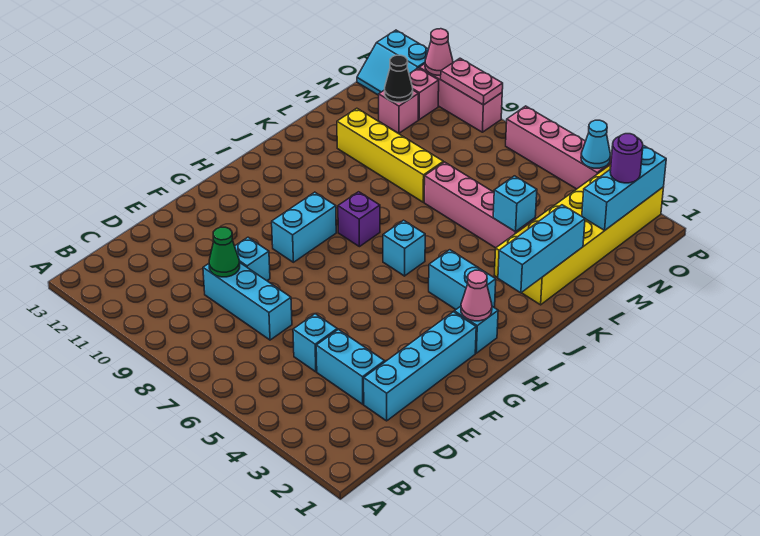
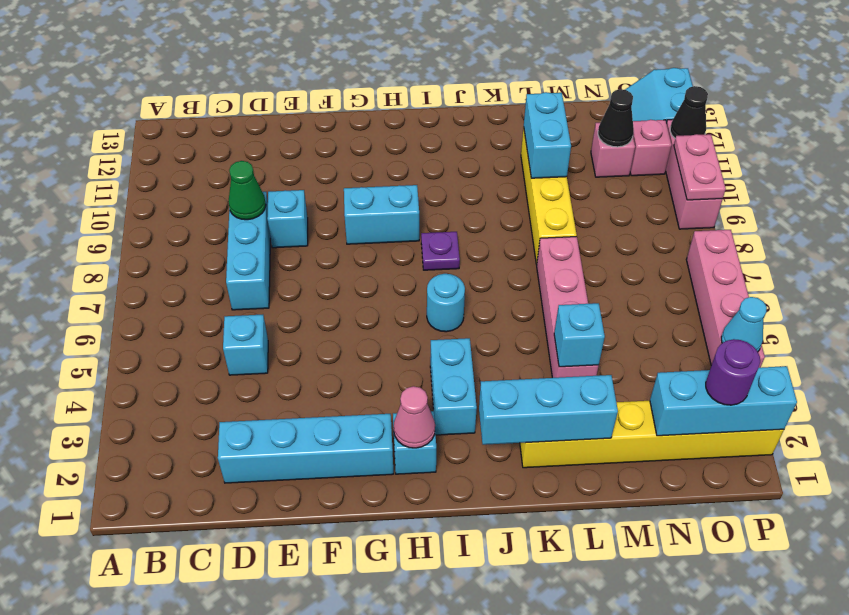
cyan brick D3:D4 level 1 -> cyan brick L10:L11 level 2
cyan brick I6 level 1 -> cyan round brick I6 level 1
purple brick I8 level 1 -> purple plate I8 level 1
yellow brick K2:P3 level 1 -> yellow brick K2:P2 level 1
pink cone P11 level 2 -> black cone P11 level 2

